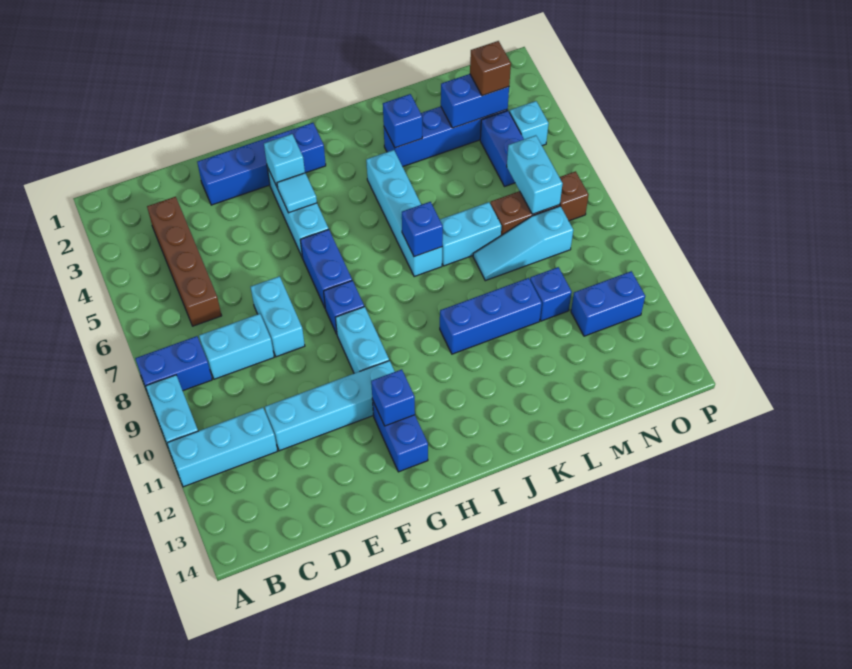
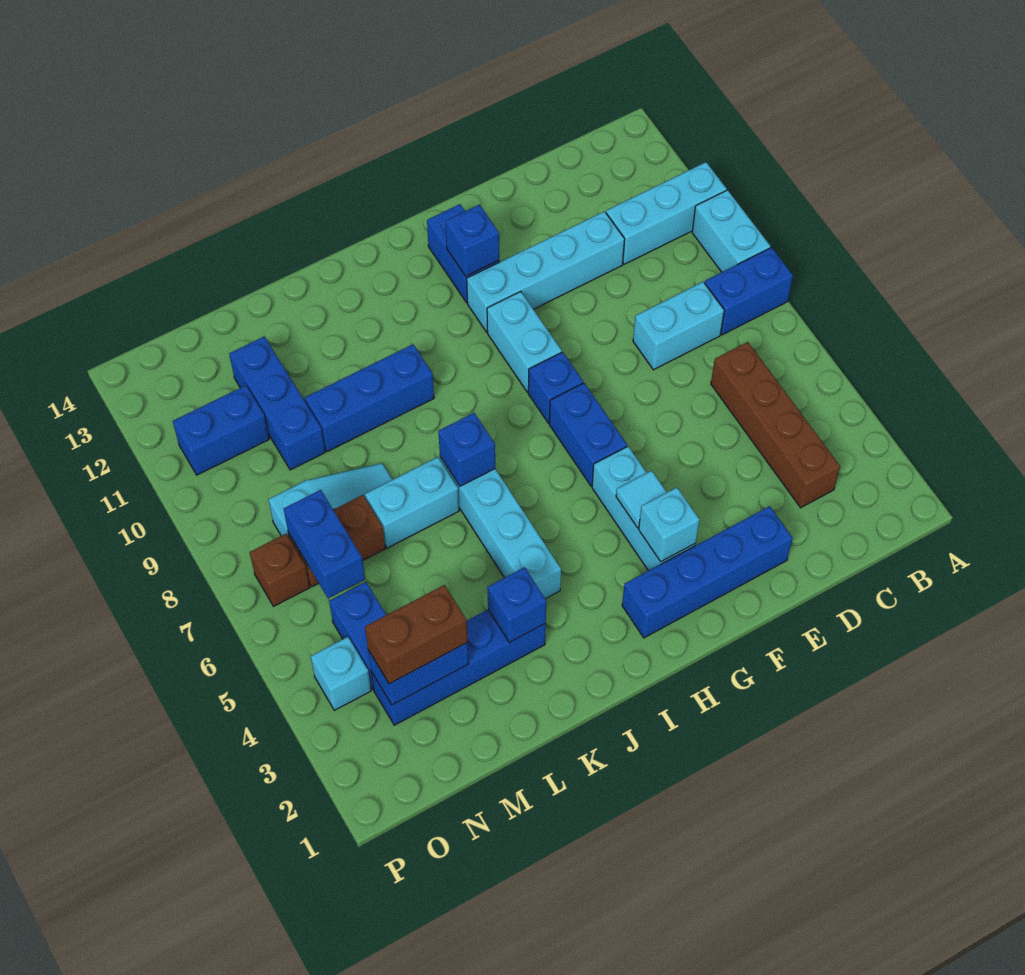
cyan brick E7:E8 level 1 -> none
blue brick M10 level 1 -> blue brick M10:M12 level 1
brown brick N3 level 3 -> brown brick M3:N3 level 3
cyan brick N6:N7 level 2 -> blue brick N6:N7 level 2

